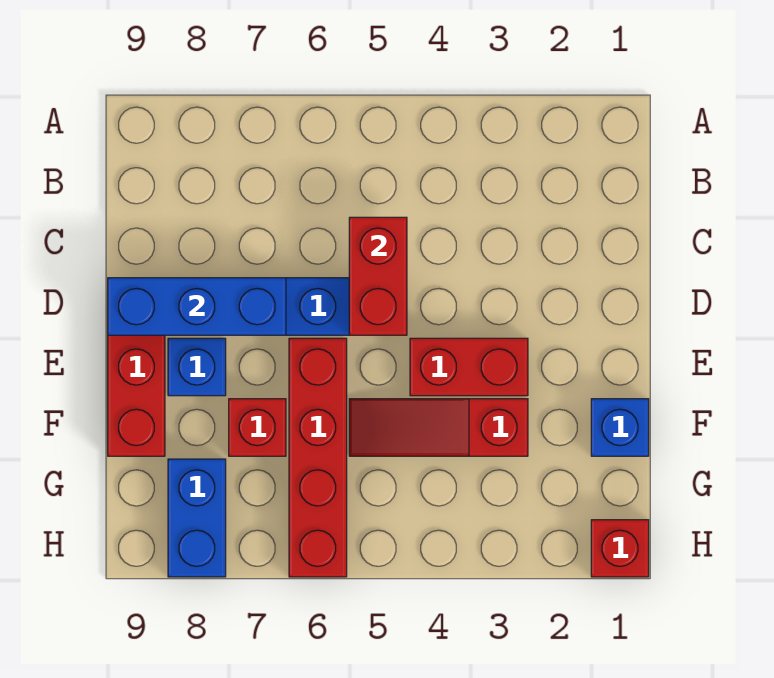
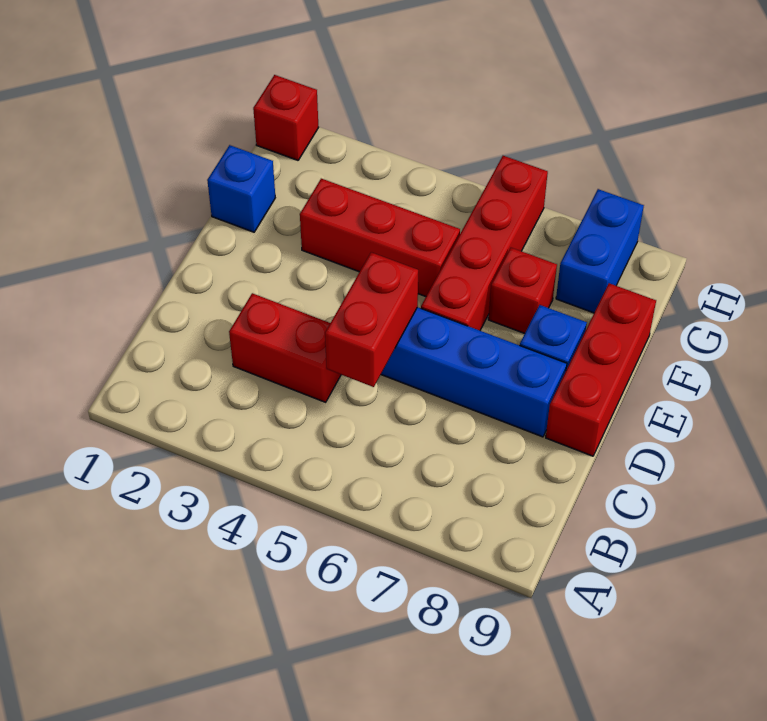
blue brick D7:D9 level 2 -> none
red brick E3:E4 level 1 -> red brick C3:C4 level 1
red slope F3:F5 level 1 top 3 -> red brick F3:F5 level 1

